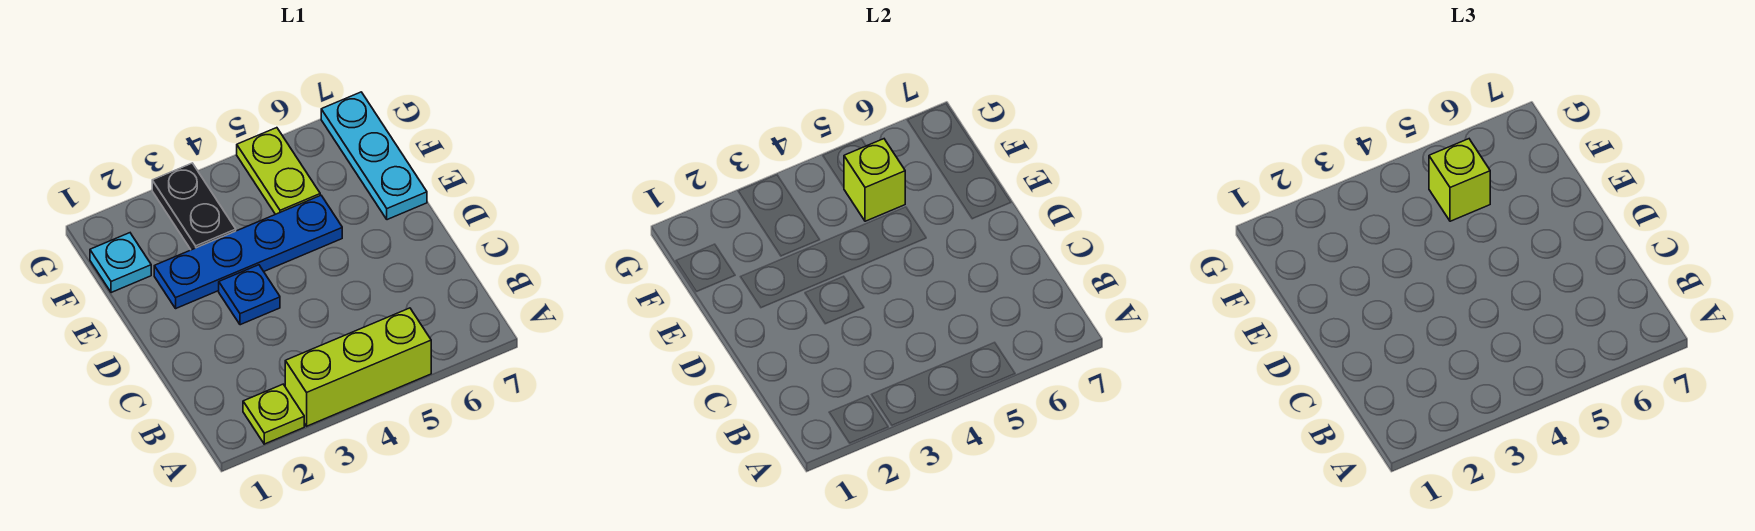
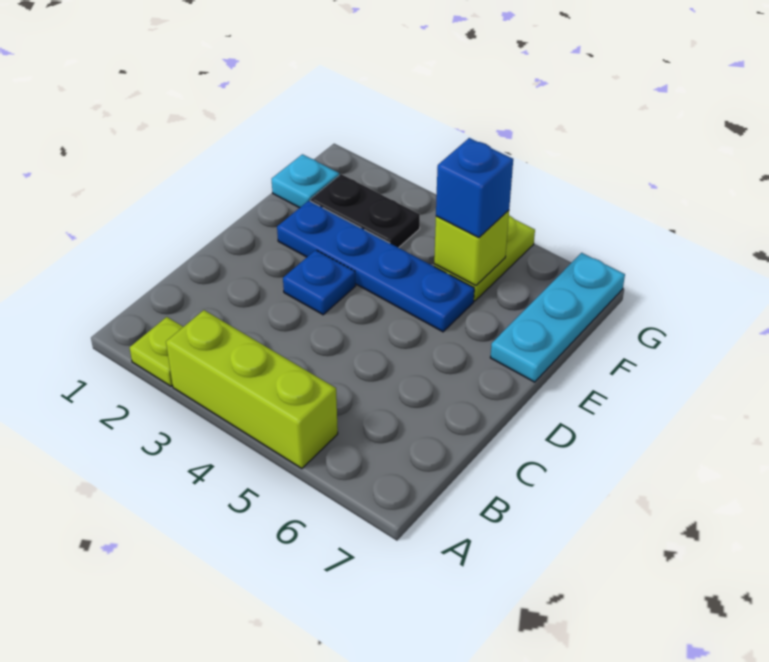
black plate F3:G3 level 1 -> black plate F2:F3 level 1
lime brick F5 level 3 -> blue brick F5 level 3

